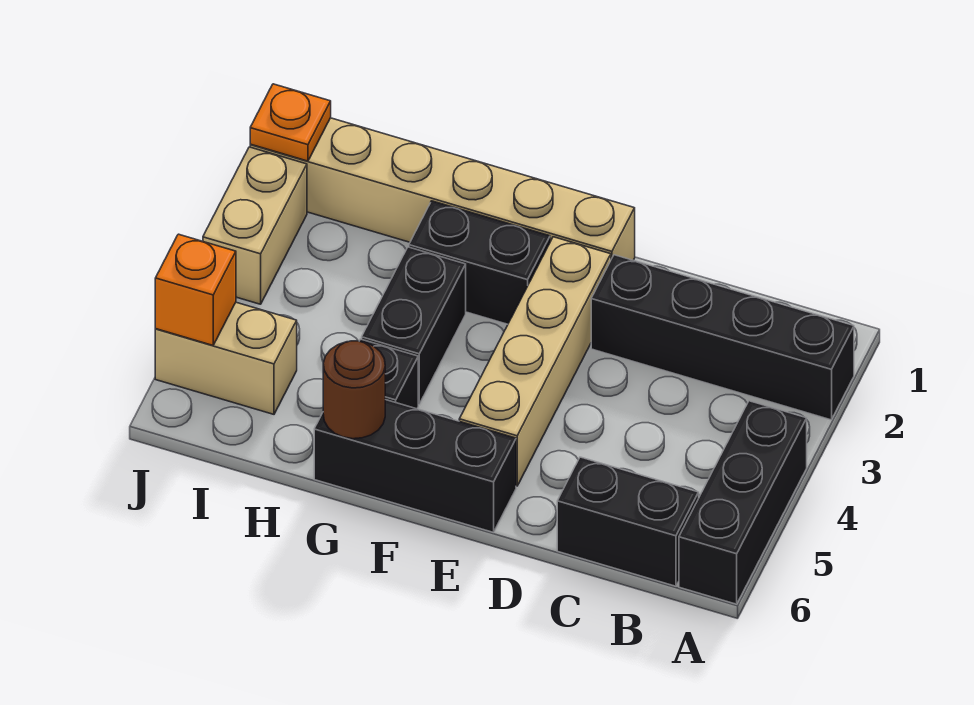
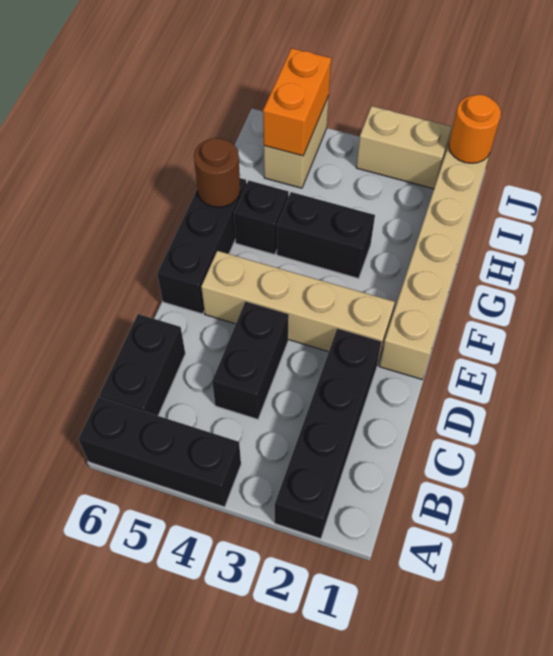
black brick F2:G2 level 1 -> black brick C4:D4 level 1
orange plate J1 level 2 -> orange round brick J1 level 2
orange brick J5 level 2 -> orange brick I5:J5 level 2

